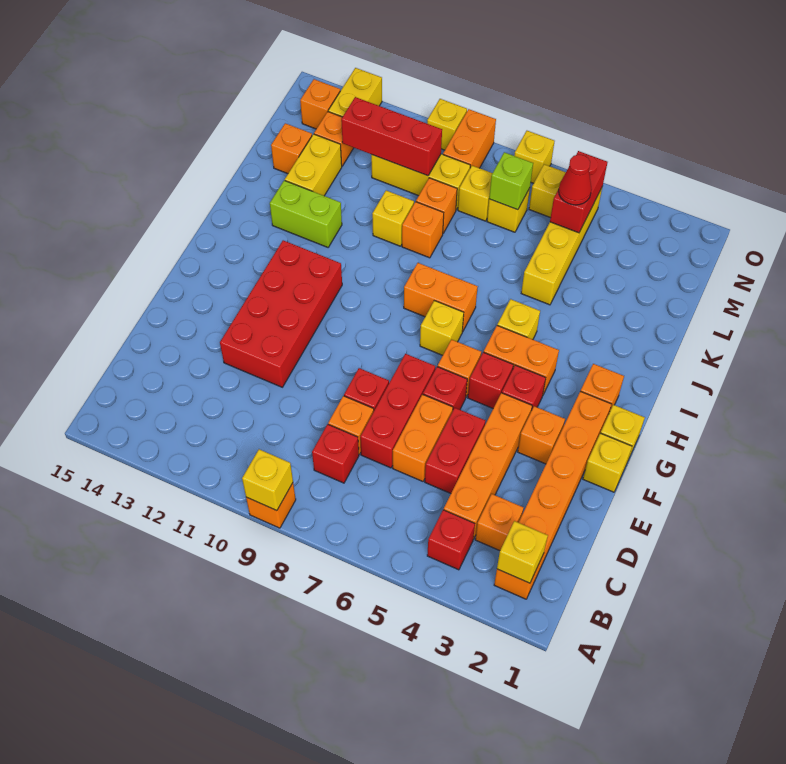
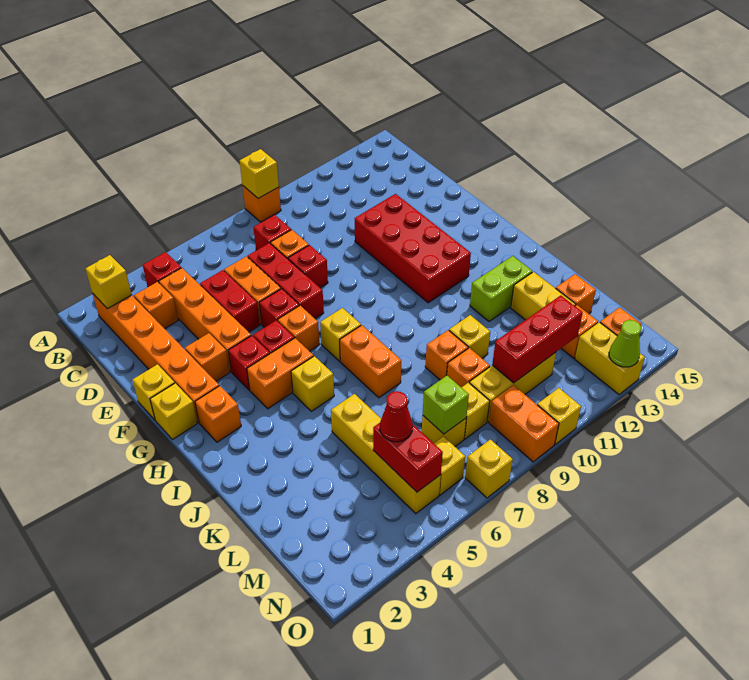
orange brick I7:I8 level 1 -> orange brick I7:J7 level 1
none -> lime cone O13 level 2

